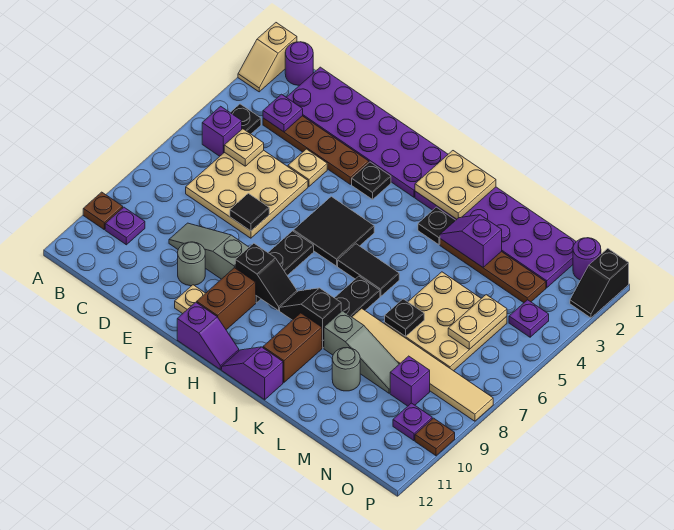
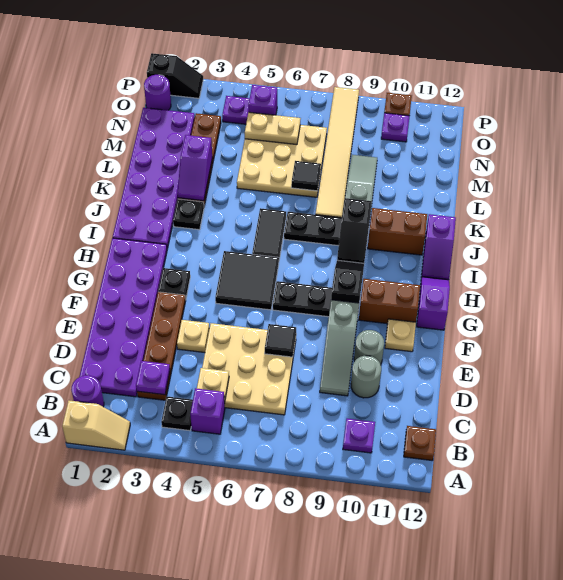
brown plate A10 level 1 -> brown plate B12 level 1
tan plate I1:J2 level 2 -> none
black plate L7 level 2 -> black tile L7 level 2
grey round brick L10 level 1 -> grey round brick D10 level 1
purple brick N9 level 1 -> purple brick O5 level 1

